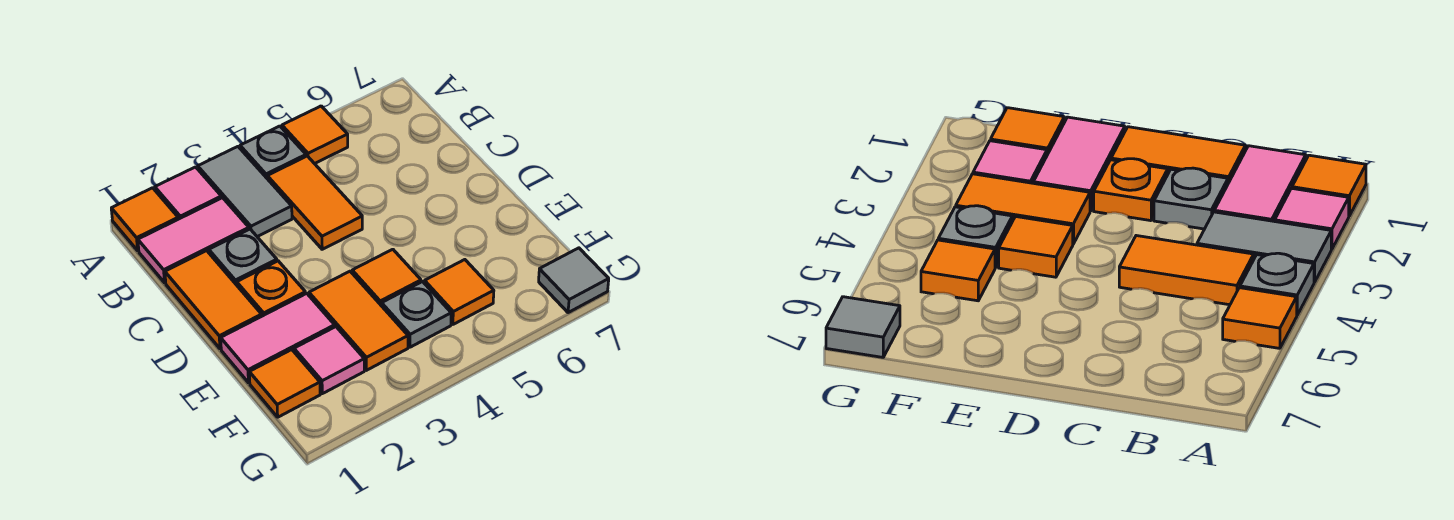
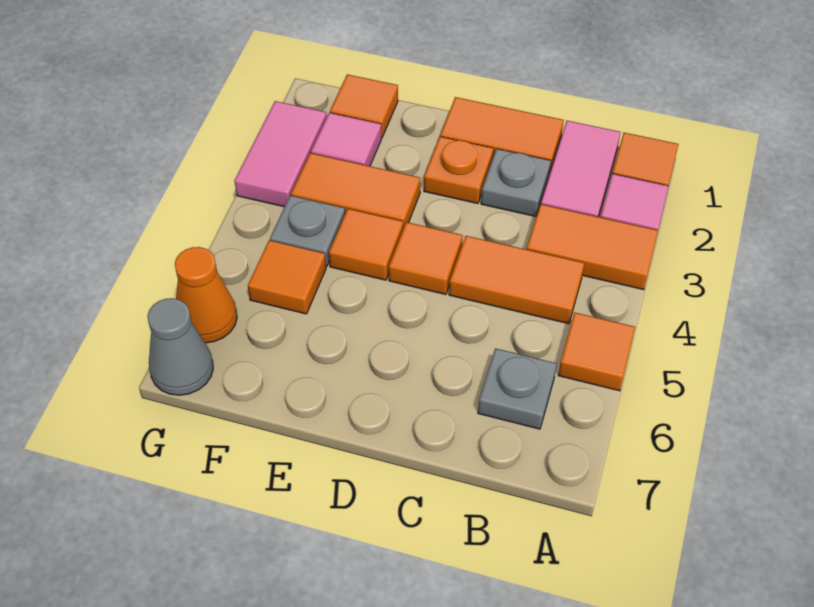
grey tile A3:B3 level 1 -> orange tile A3:B3 level 1
grey plate A4 level 1 -> grey plate B6 level 1
none -> orange tile D4 level 1
pink tile E1:E2 level 1 -> pink tile G2:G3 level 1
none -> orange cone G6 level 1
grey tile G7 level 1 -> grey cone G7 level 1

